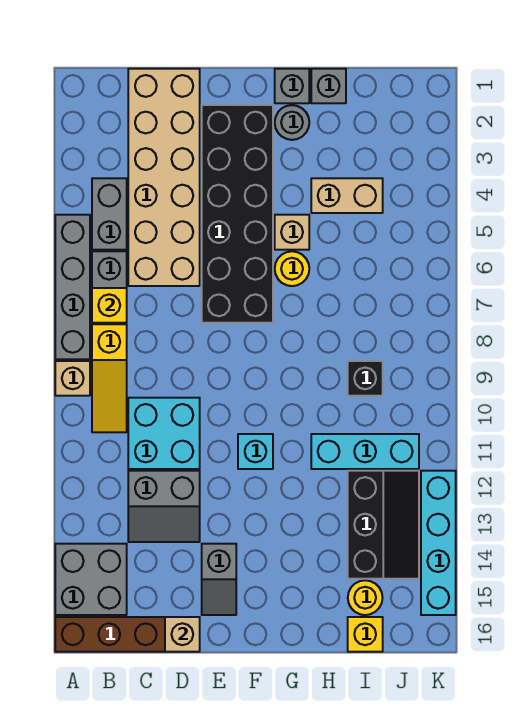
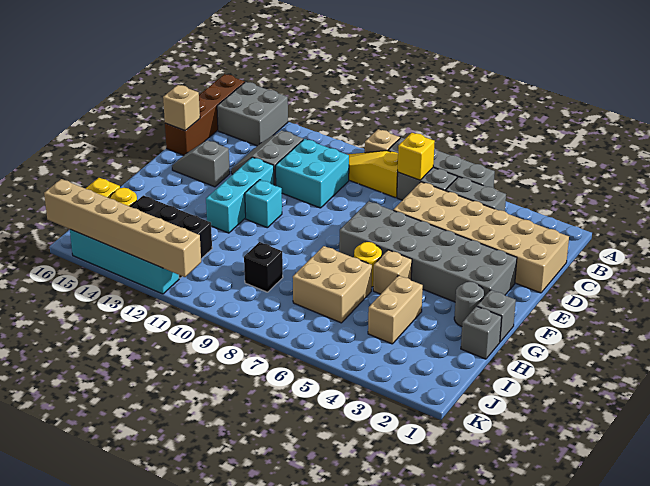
black brick E2:F7 level 1 -> grey brick E2:F7 level 1
none -> tan brick H6:I7 level 1
cyan brick H11:J11 level 1 -> cyan brick E12:G12 level 1
none -> tan brick K11:K16 level 2

